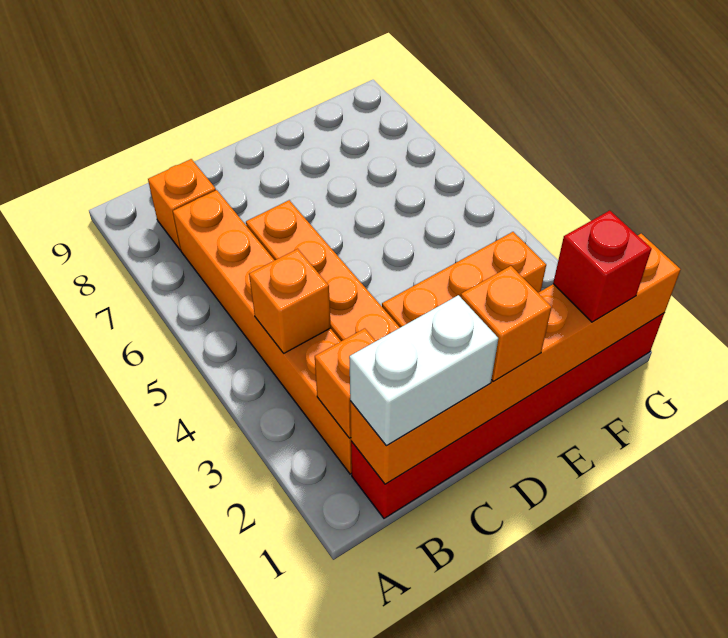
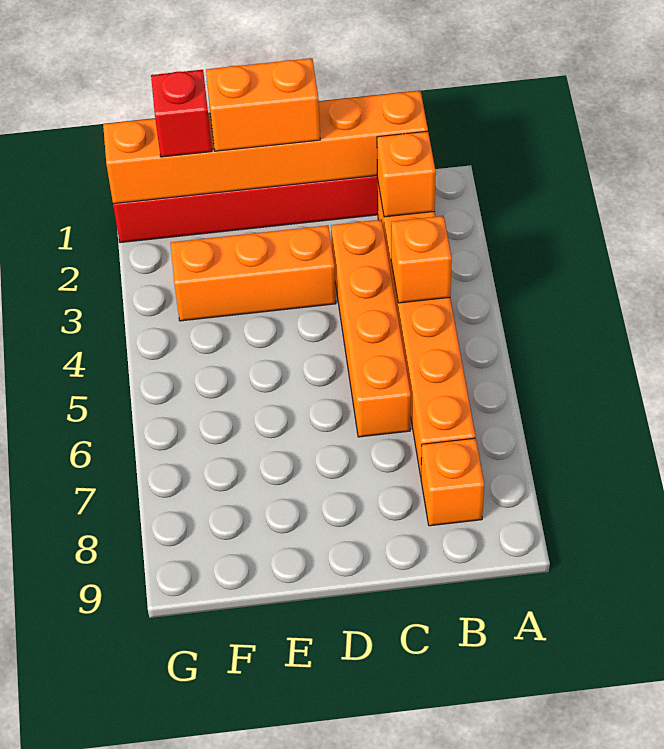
white brick B1:C1 level 3 -> none
orange brick D1 level 3 -> orange brick D1:E1 level 3

